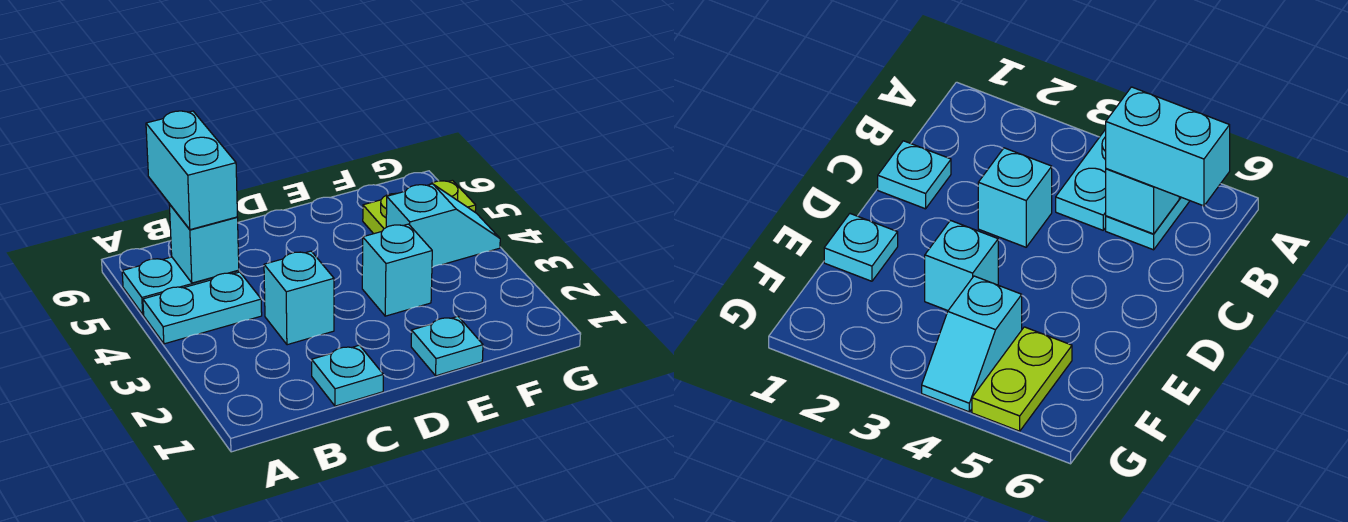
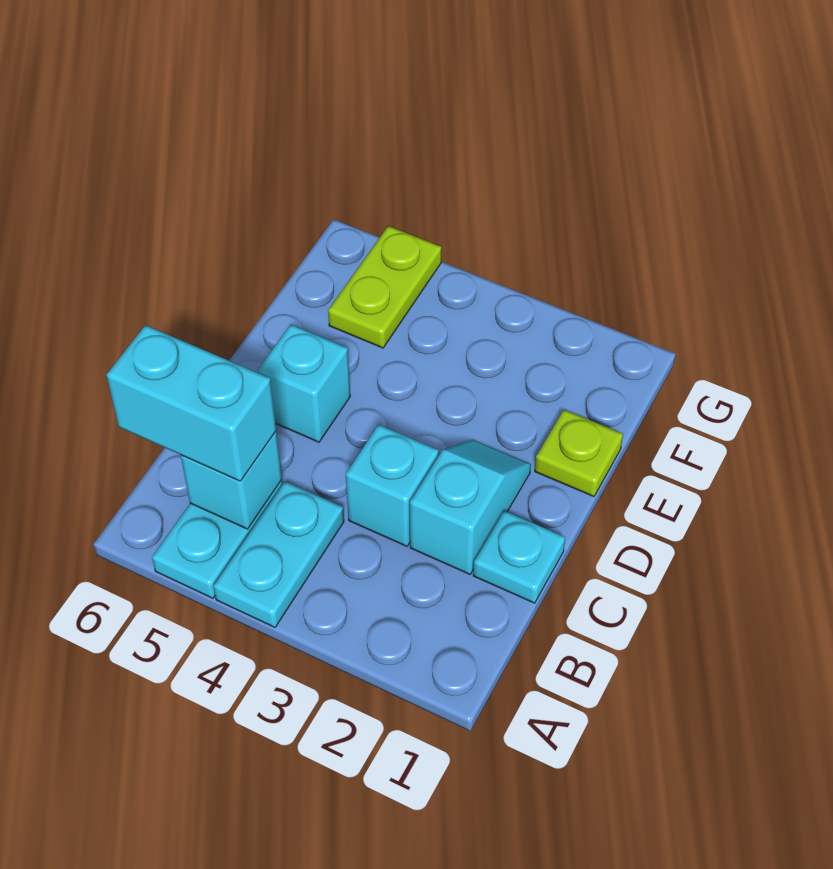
cyan plate E1 level 1 -> lime plate E1 level 1
cyan brick E3 level 1 -> cyan brick D5 level 1
cyan slope F4:G4 level 1 top F -> cyan slope C2:D2 level 1 top C

